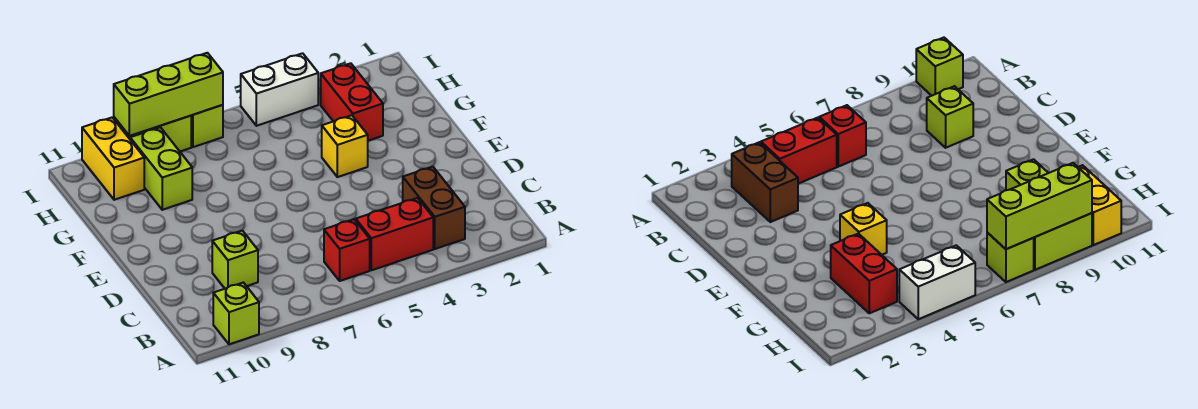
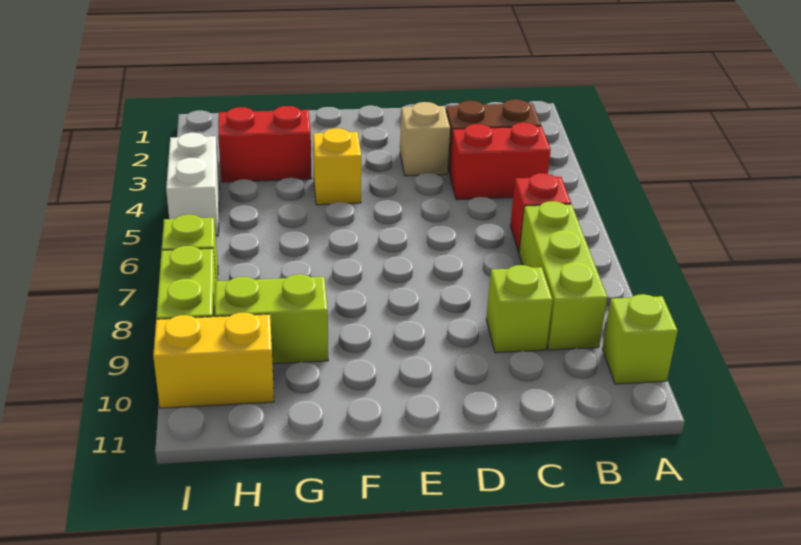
red brick B4:B5 level 1 -> red brick B4:C4 level 1
none -> tan brick D3 level 1
lime brick I7:I9 level 2 -> lime brick B7:B9 level 1

